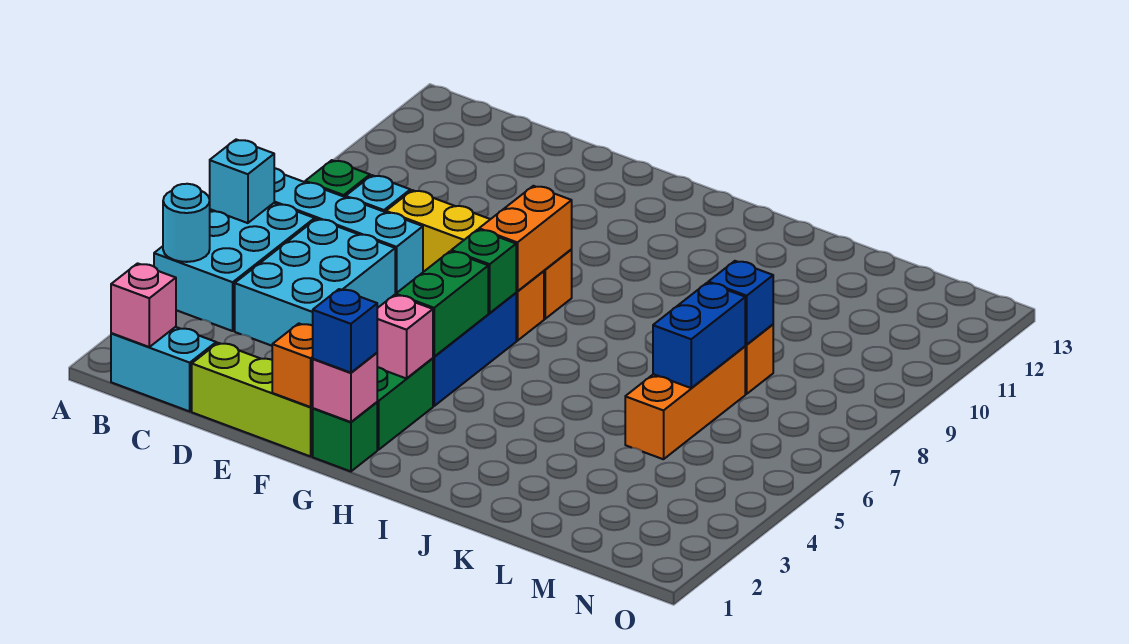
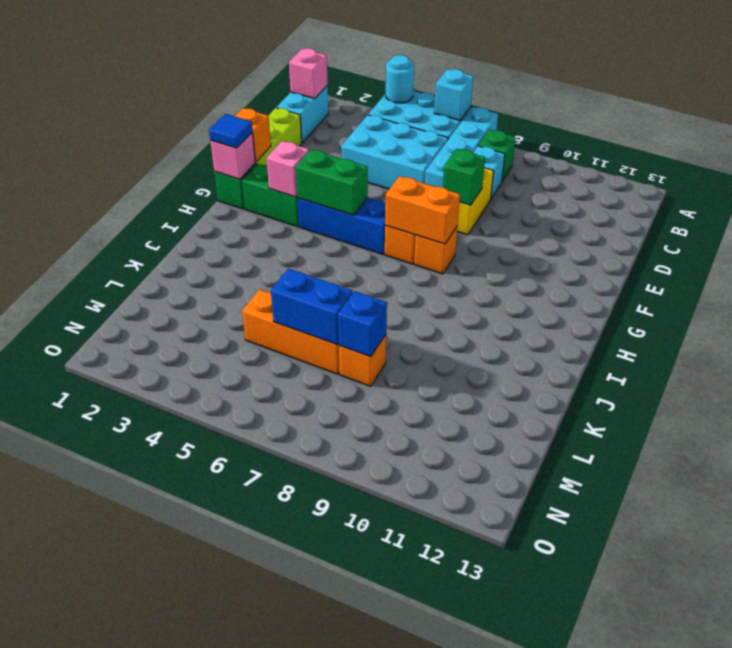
blue brick G1 level 3 -> blue tile G1 level 3
green brick G6 level 2 -> green brick E8 level 2

